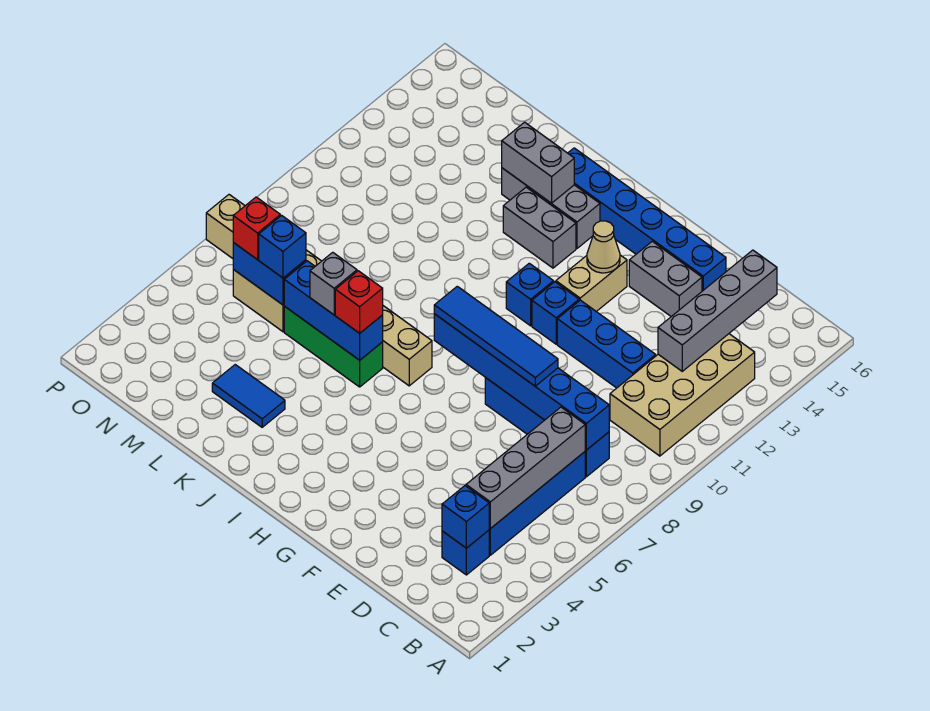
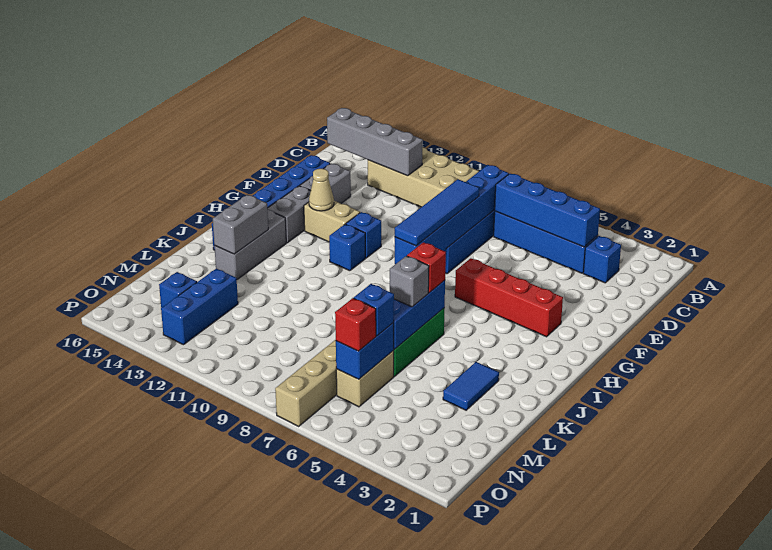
blue brick C3 level 2 -> blue brick N14 level 1
grey brick C4:C7 level 2 -> blue brick C4:C7 level 2
blue brick D11:F11 level 1 -> blue brick M13:O13 level 1
none -> red brick G3:G6 level 1
grey brick I13:J13 level 1 -> grey brick G14:H14 level 1

